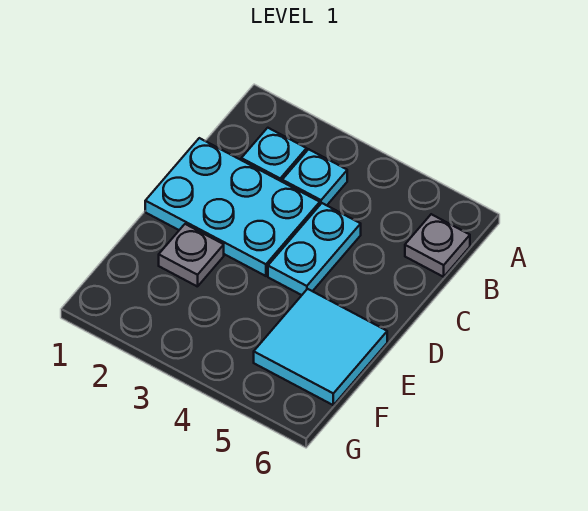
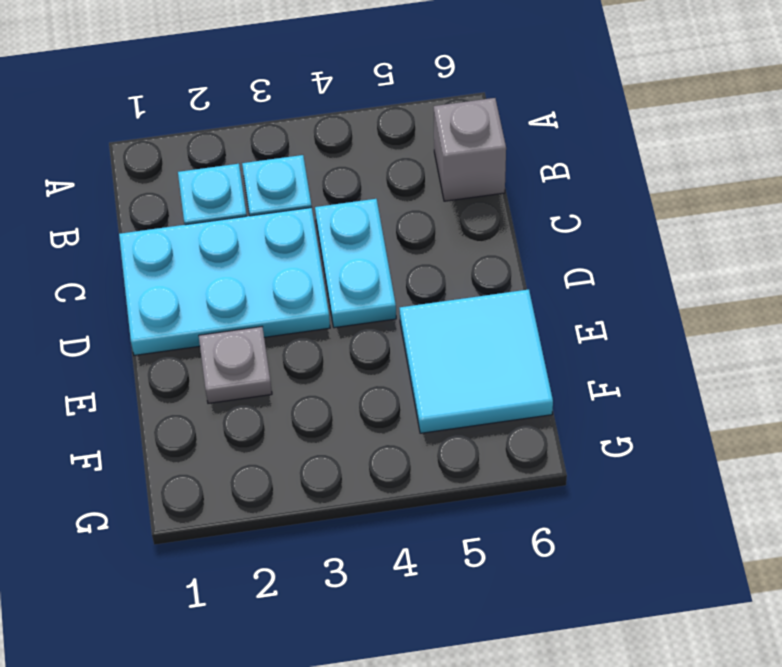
grey plate B6 level 1 -> grey brick B6 level 1

